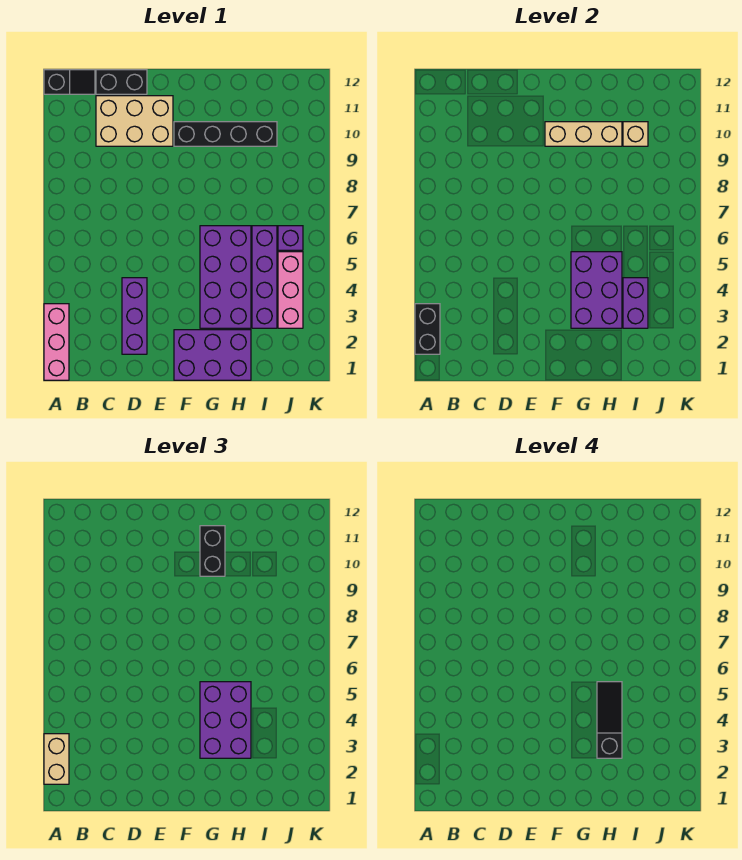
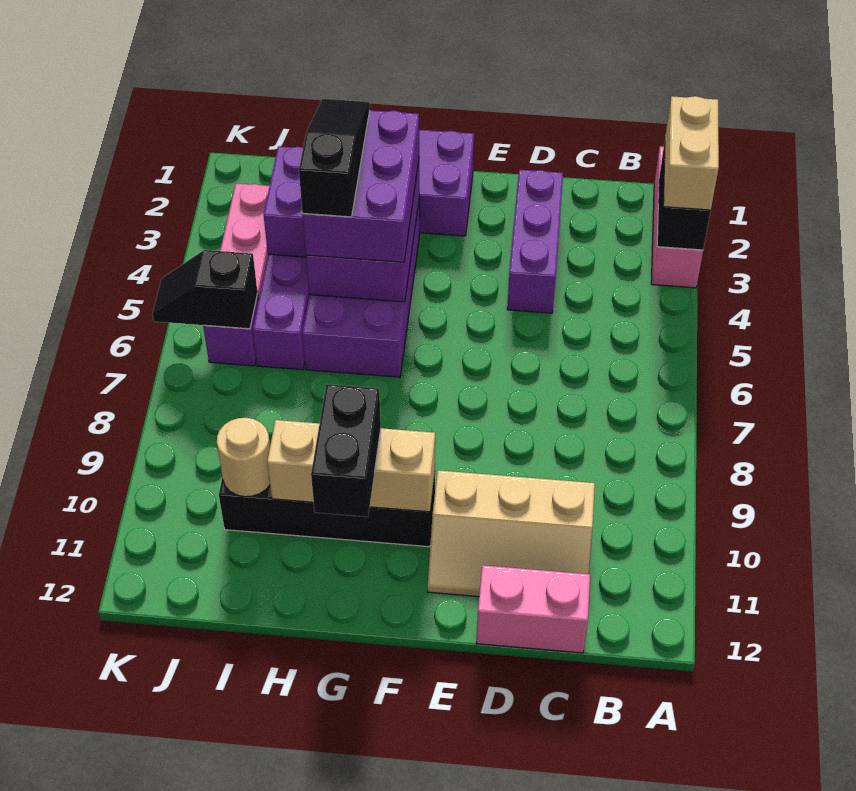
black slope A12:B12 level 1 top A -> black slope J6:K6 level 2 top J
tan brick C10:E11 level 1 -> tan slope C10:E11 level 1 top 10
black brick C12:D12 level 1 -> pink brick C12:D12 level 1
black slope H3:H5 level 4 top 3 -> black slope H3:H5 level 4 top 5
tan brick I10 level 2 -> tan round brick I10 level 2

